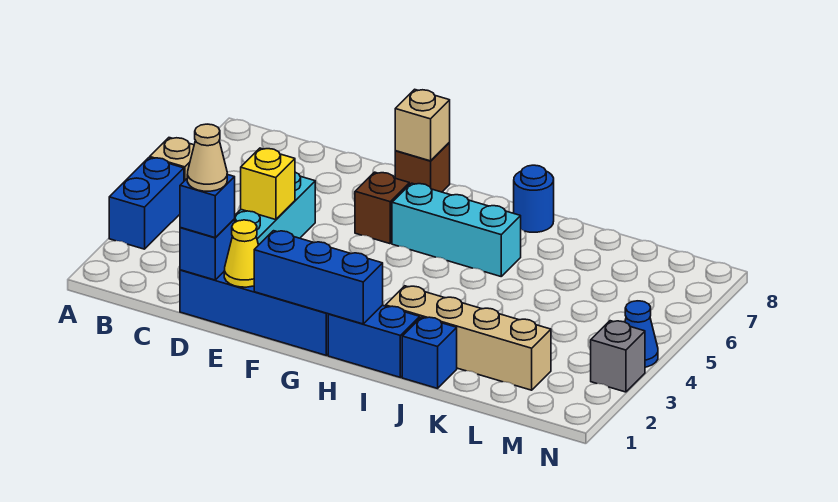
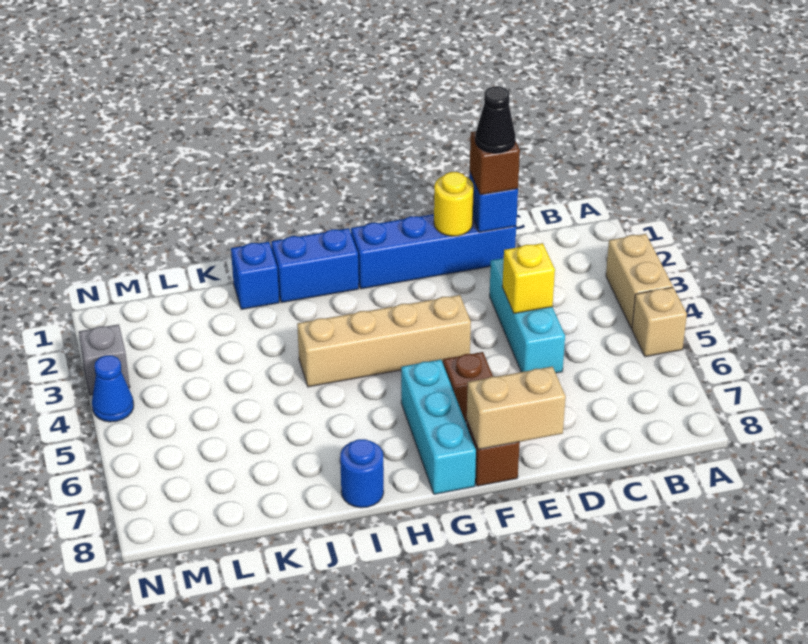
blue brick A3:A4 level 1 -> tan brick A3:A4 level 1
blue brick D1 level 3 -> brown brick D1 level 3
tan cone D1 level 4 -> black cone D1 level 4
yellow cone E1 level 2 -> yellow round brick E1 level 2
blue brick F1:H1 level 2 -> none
tan brick F8 level 2 -> tan brick E8:F8 level 2
cyan brick G6:I6 level 1 -> cyan brick G6:G8 level 1
tan brick I2:L2 level 1 -> tan brick F4:I4 level 1

